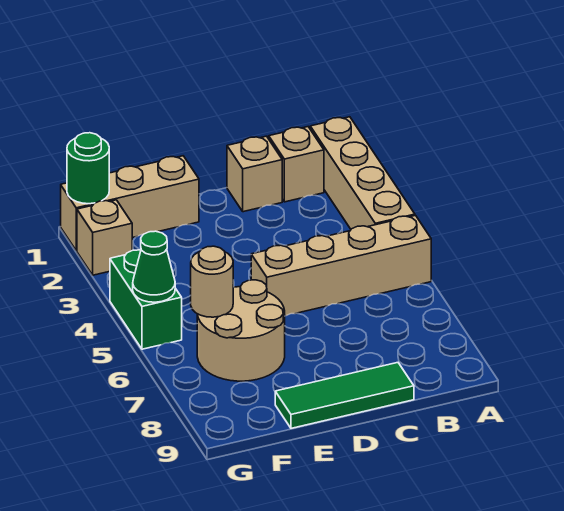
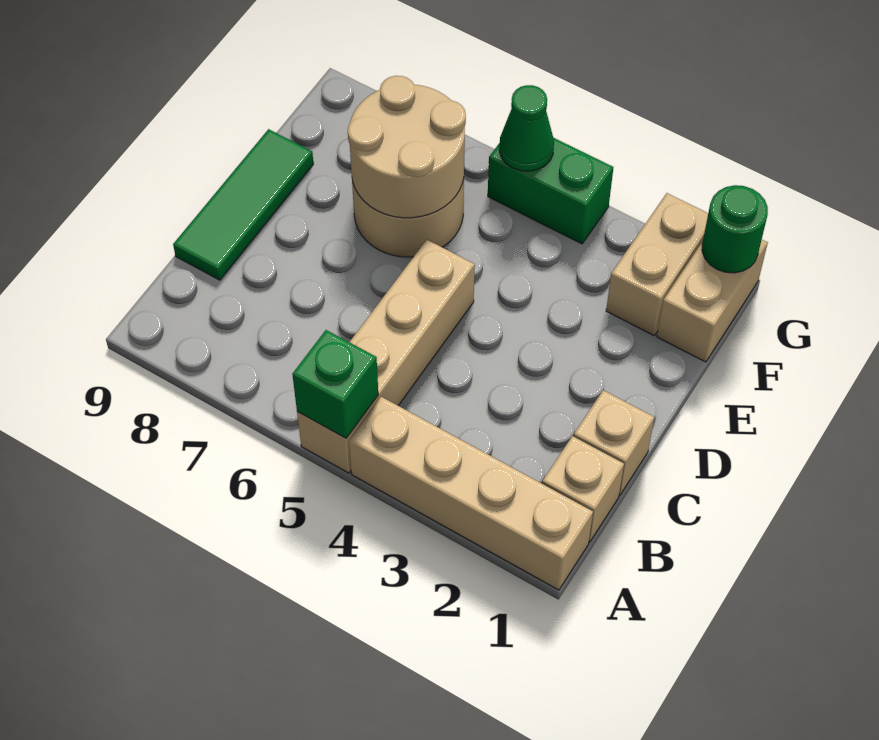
none -> green brick A5 level 2
tan brick E1:G1 level 1 -> tan brick F1:G1 level 1
tan round brick F6 level 2 -> tan round brick E6:F7 level 2
tan brick G2 level 1 -> tan brick F2:G2 level 1

